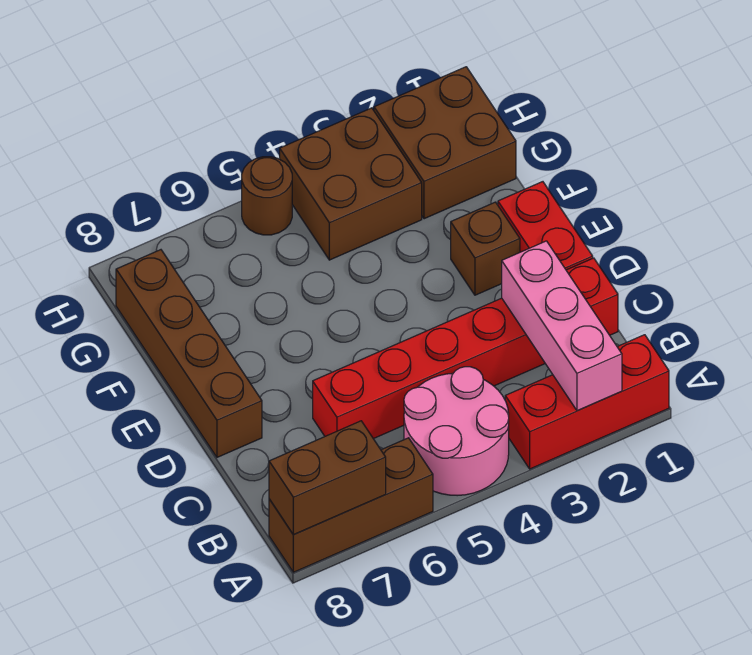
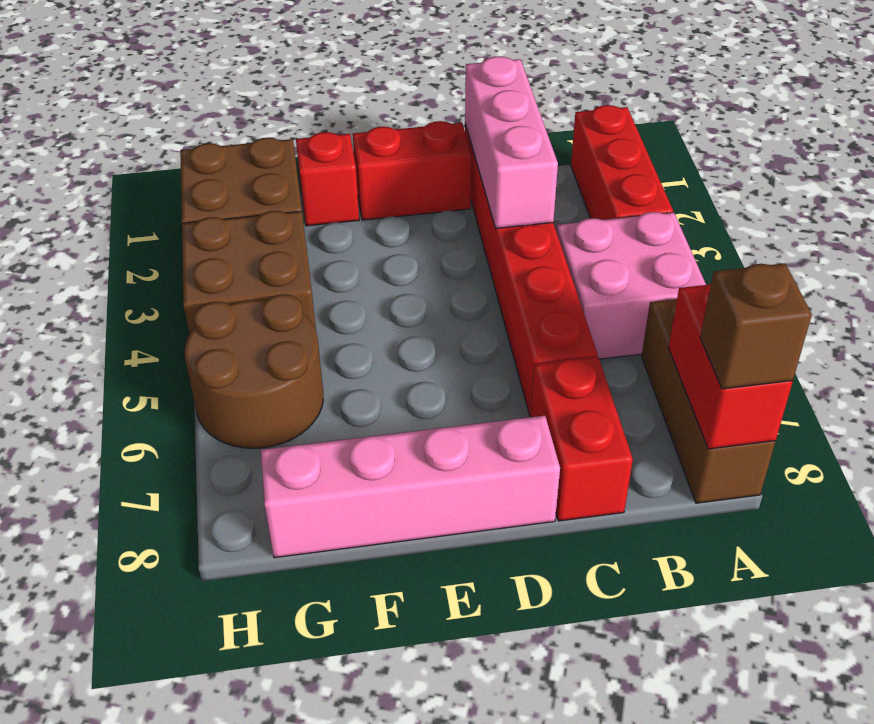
pink brick A2:C2 level 2 -> pink brick C1:C3 level 2
pink round brick A4:B5 level 1 -> pink brick A4:B5 level 1
brown brick A7:A8 level 2 -> red brick A7:A8 level 2
none -> red brick C7:C8 level 1
brown brick D8:G8 level 1 -> pink brick D8:G8 level 1
brown brick E2 level 1 -> brown brick A8 level 3
none -> red brick F1 level 1
brown round brick H5 level 1 -> brown round brick G5:H6 level 1

